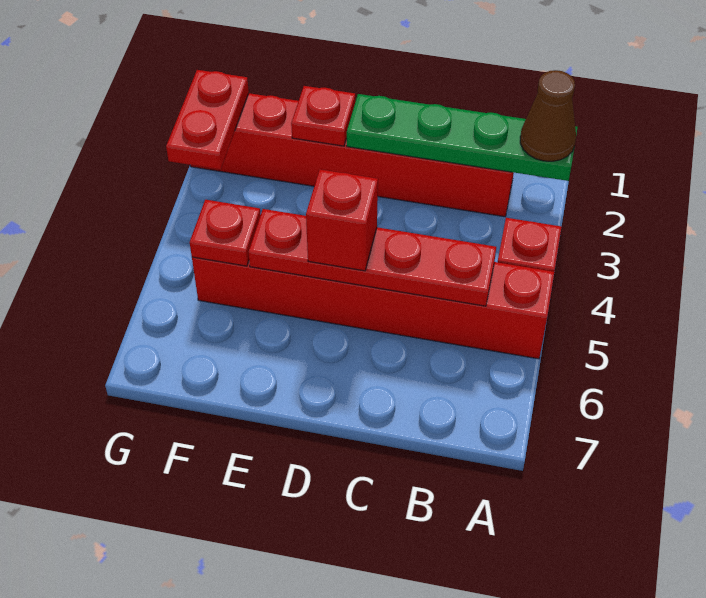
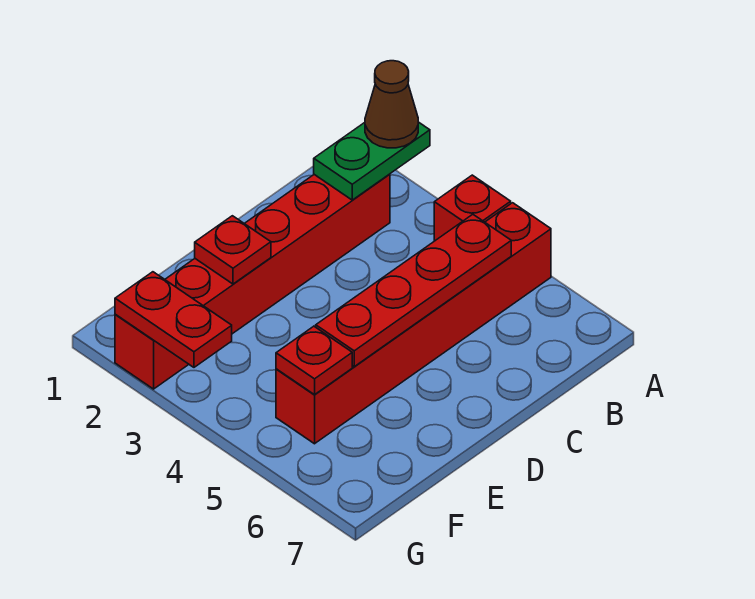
green plate A2:D2 level 2 -> green plate A2:B2 level 2
red brick D5 level 3 -> none

